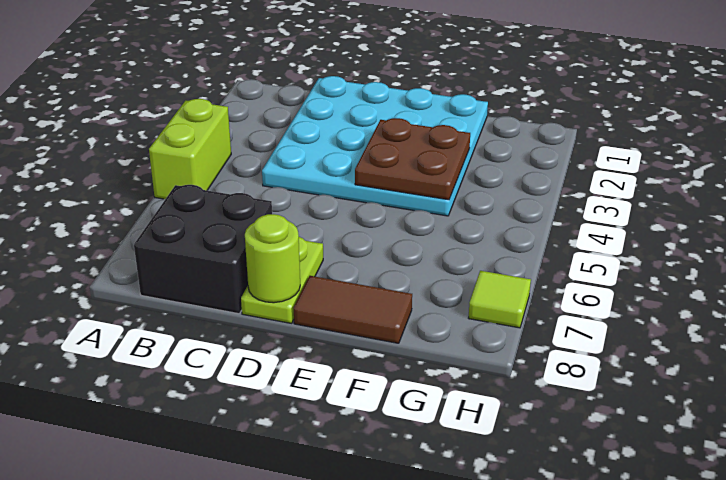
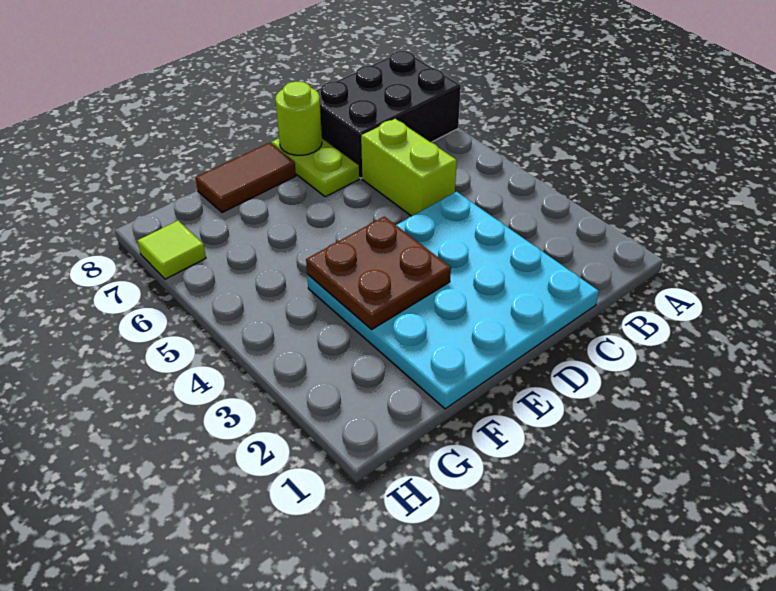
lime brick A4:A5 level 1 -> lime brick C5:C6 level 1
black brick B7:C8 level 1 -> black brick A7:C8 level 1

